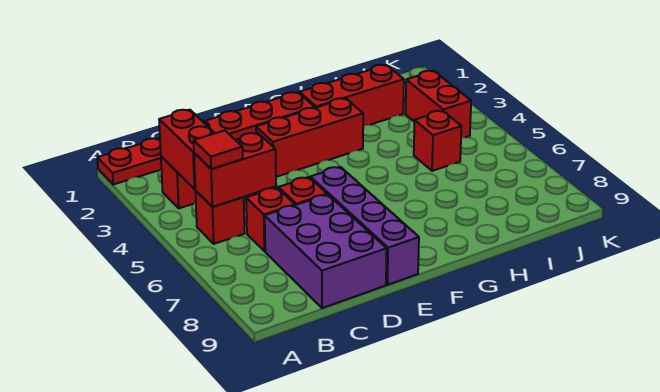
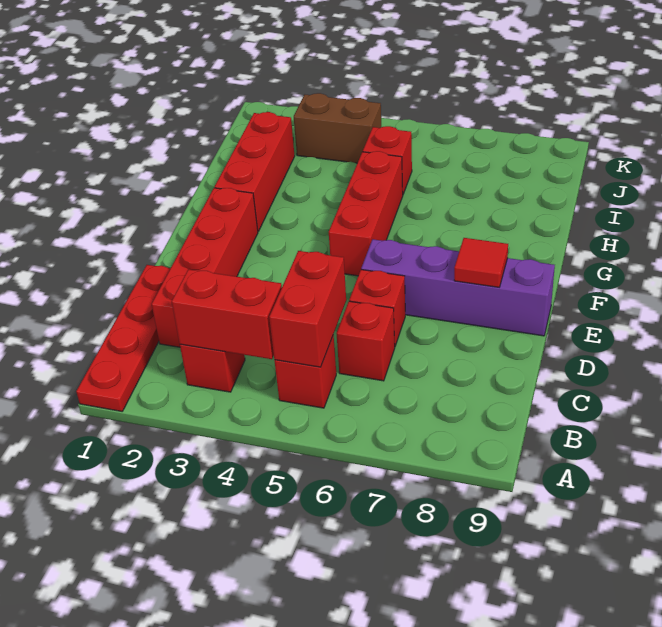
red tile B5 level 3 -> red tile E8 level 2
purple brick C7:D9 level 1 -> none
red brick E3:G3 level 1 -> red brick F5:H5 level 1
red brick J3:J4 level 1 -> brown brick J3:J4 level 1

